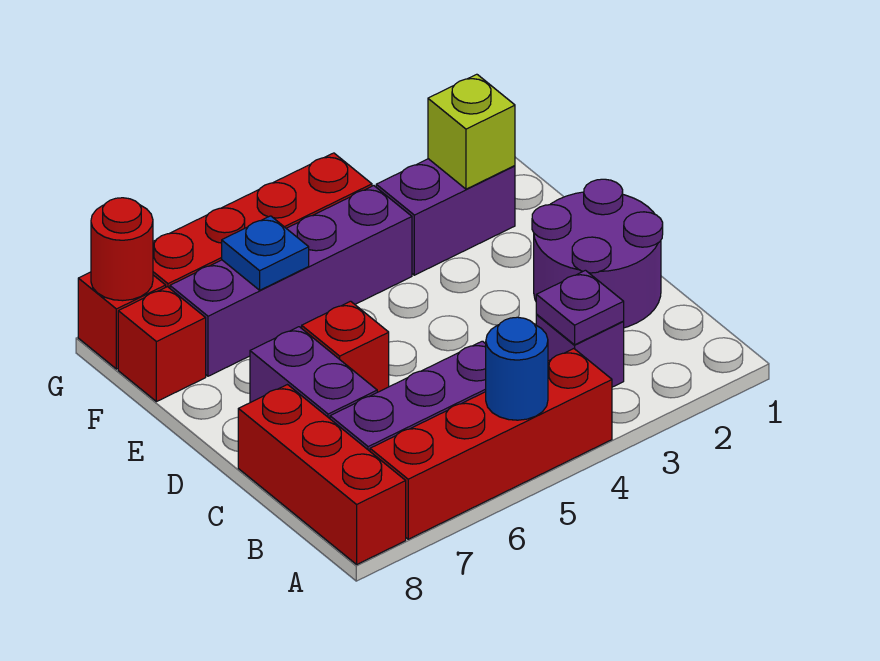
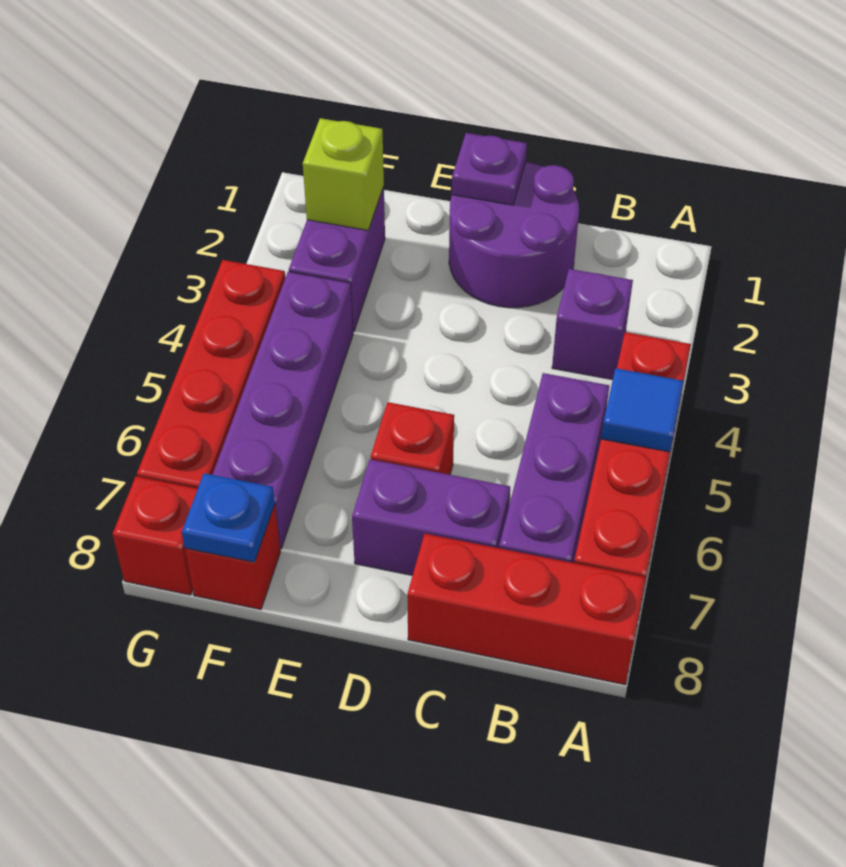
blue round brick A5 level 2 -> blue tile A5 level 2
purple plate B3 level 2 -> purple plate D1 level 2
blue plate F6 level 2 -> blue plate F8 level 2
red round brick G8 level 2 -> none

